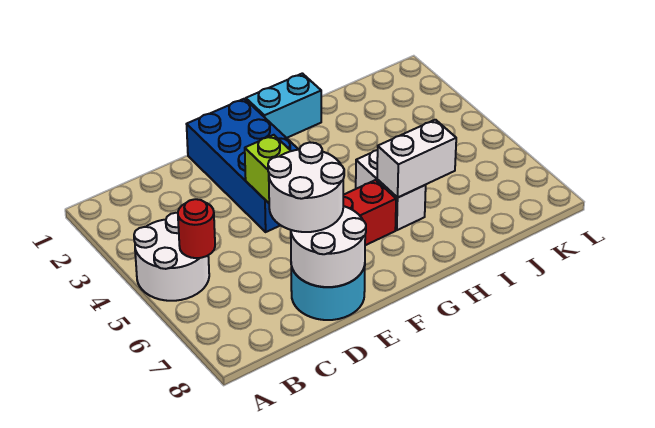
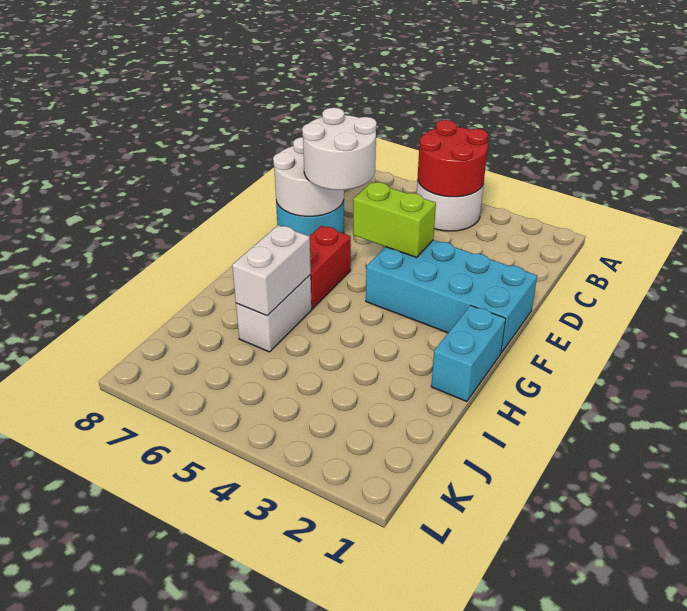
red round brick B5 level 2 -> red round brick A4:B5 level 2
blue brick E1:F4 level 1 -> cyan brick E1:F4 level 1
white brick H5:H6 level 1 -> white brick H6:I6 level 1

